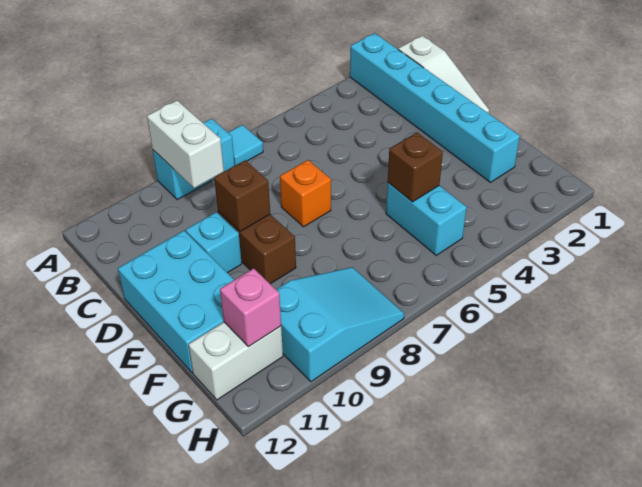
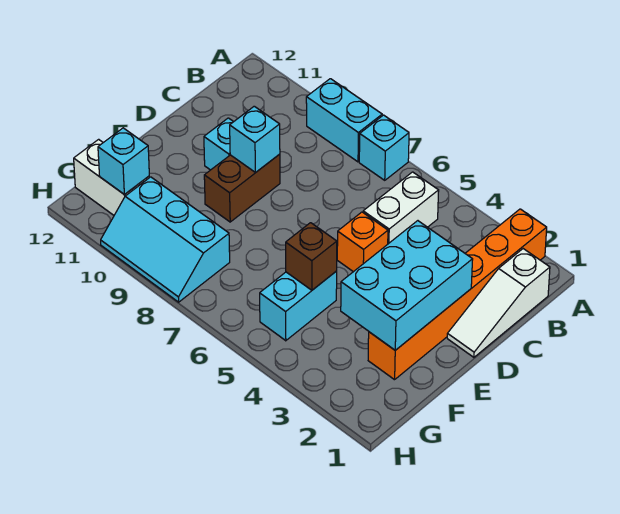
cyan brick A2:F2 level 1 -> orange brick A2:F2 level 1
cyan tile A7 level 1 -> cyan brick A7 level 1
white brick A9:B9 level 2 -> white brick B5:C5 level 1
orange brick D7 level 1 -> orange brick D5 level 1
brown brick D9 level 2 -> cyan brick D9 level 2
cyan brick D11:F12 level 1 -> cyan brick D2:F3 level 2
cyan slope G8:H10 level 1 top 10 -> cyan slope G8:H10 level 1 top G
pink brick G11 level 2 -> cyan brick G11 level 2

